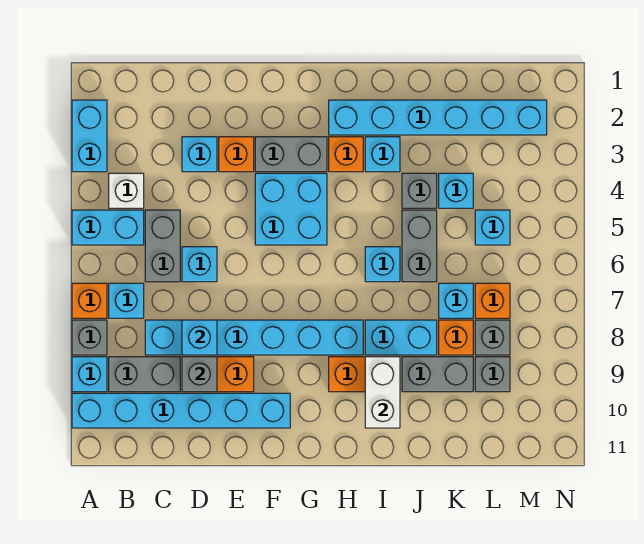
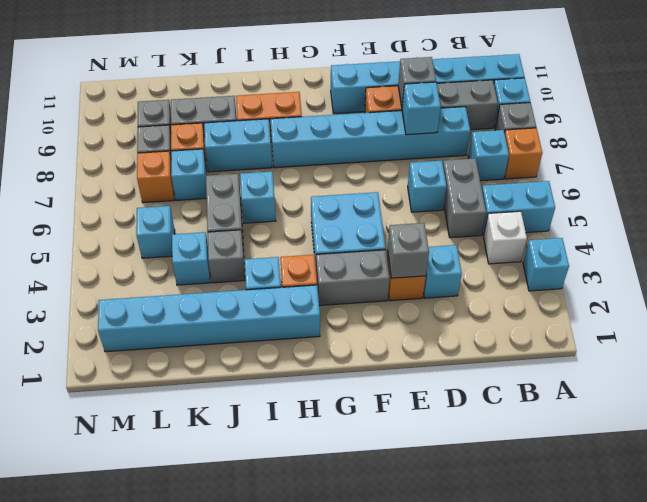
cyan brick A2:A3 level 1 -> cyan brick A3 level 1
none -> grey brick E3 level 2
white brick I9:I10 level 2 -> none

